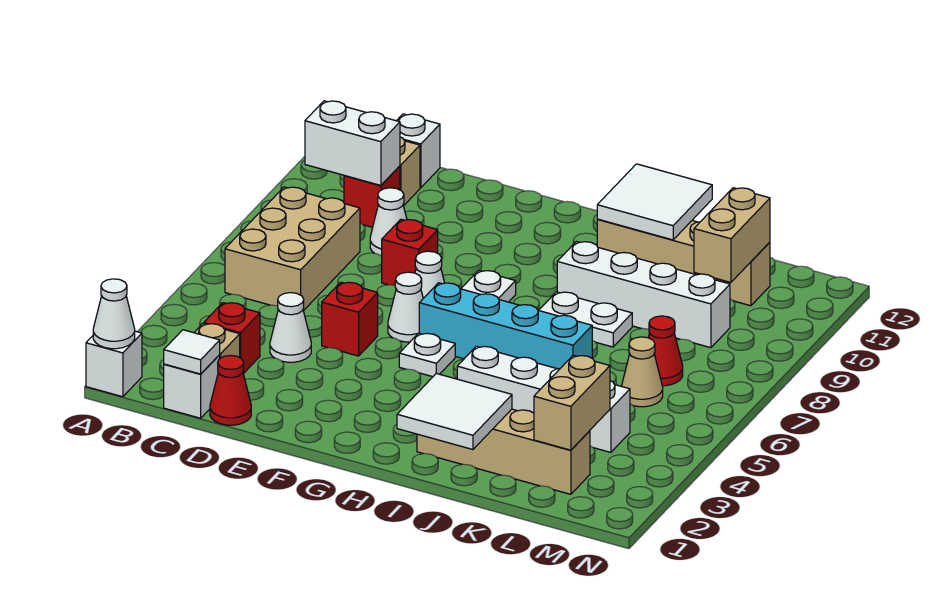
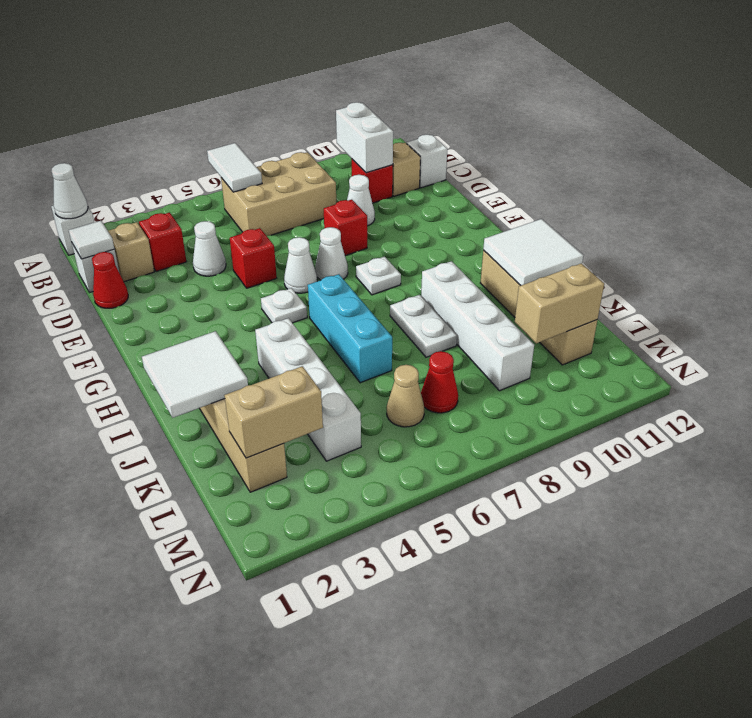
none -> white tile A6:B6 level 2
cyan brick G6:J6 level 1 -> cyan brick H6:J6 level 1

